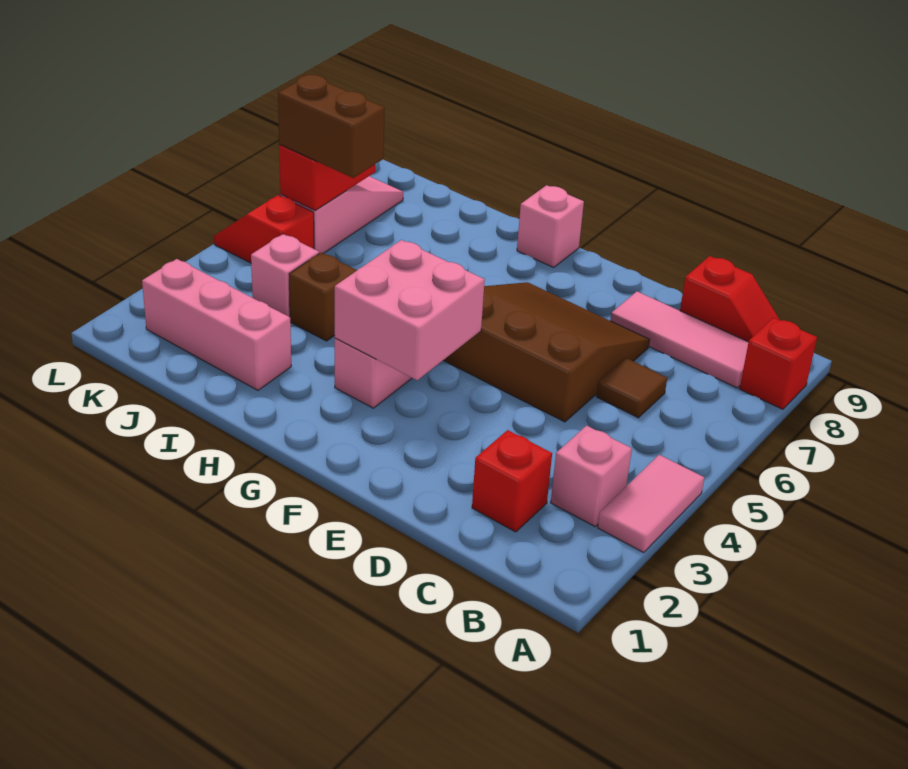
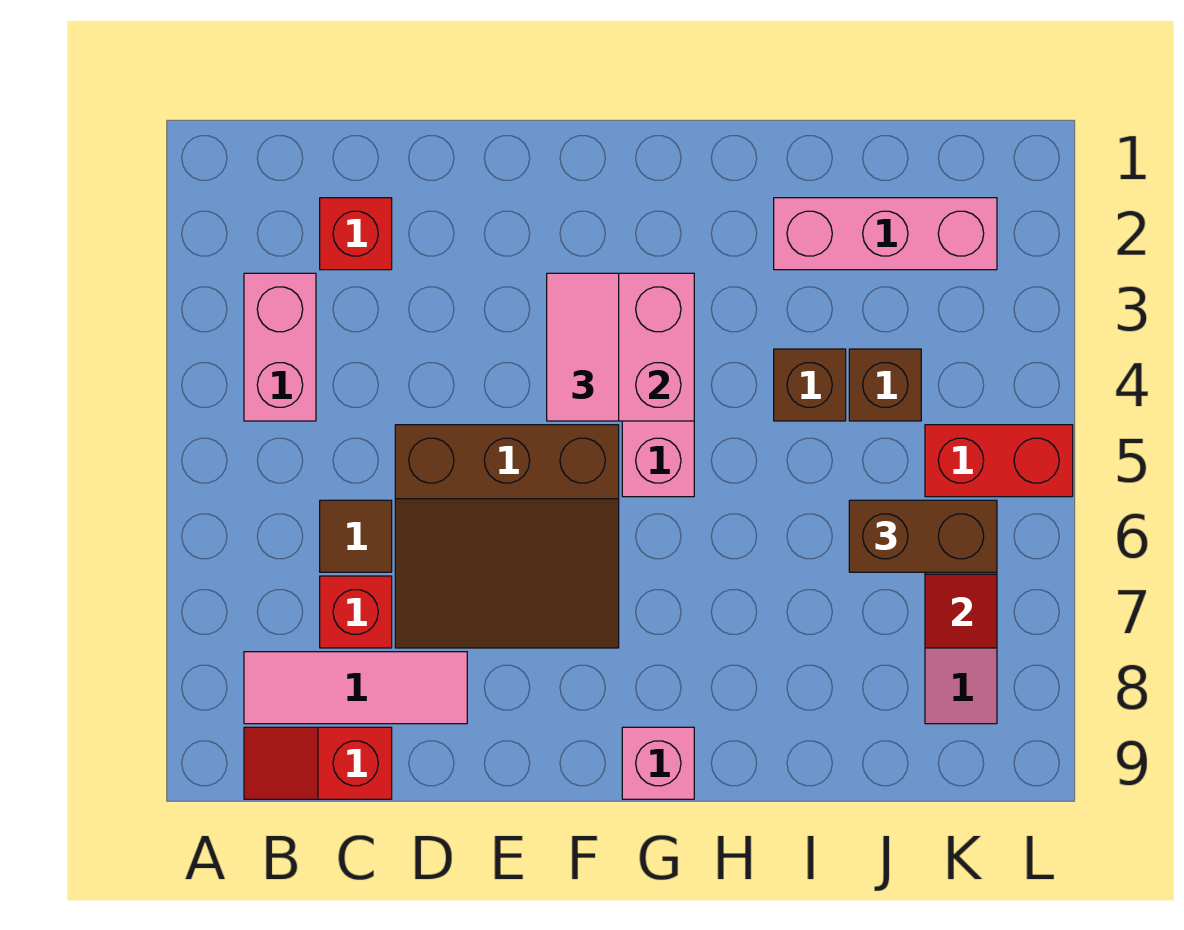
pink tile A3:A4 level 1 -> pink tile F3:F4 level 3
red brick A8 level 1 -> red brick C7 level 1
pink brick B3 level 1 -> pink brick B3:B4 level 1
pink brick J4 level 1 -> brown brick J4 level 1
red slope K5:L5 level 1 top K -> red brick K5:L5 level 1

